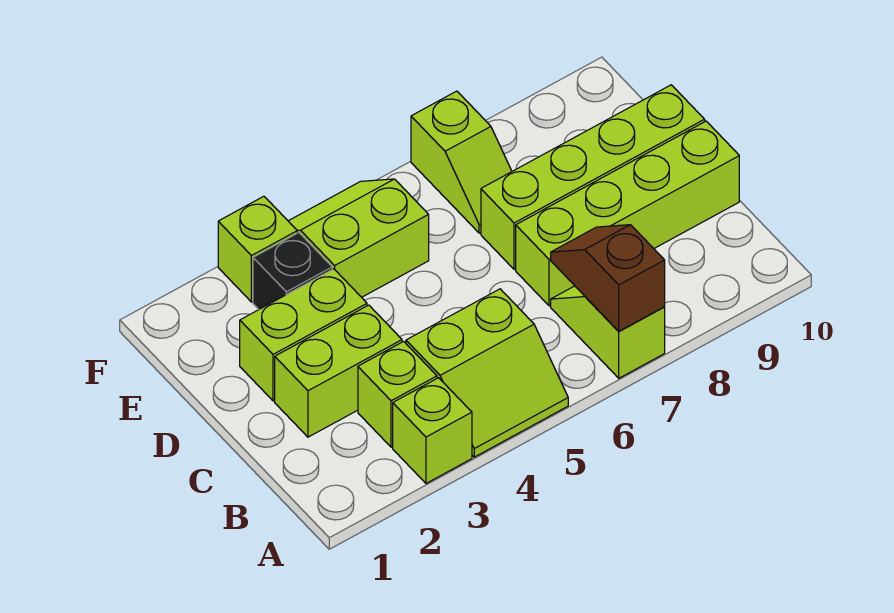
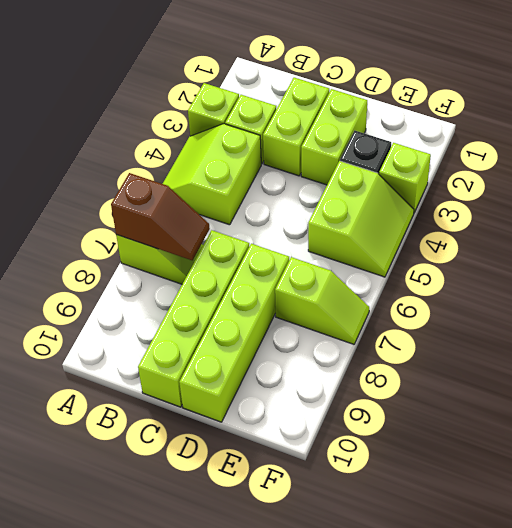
lime slope E7:F7 level 1 top F -> lime slope E7:F7 level 1 top E

